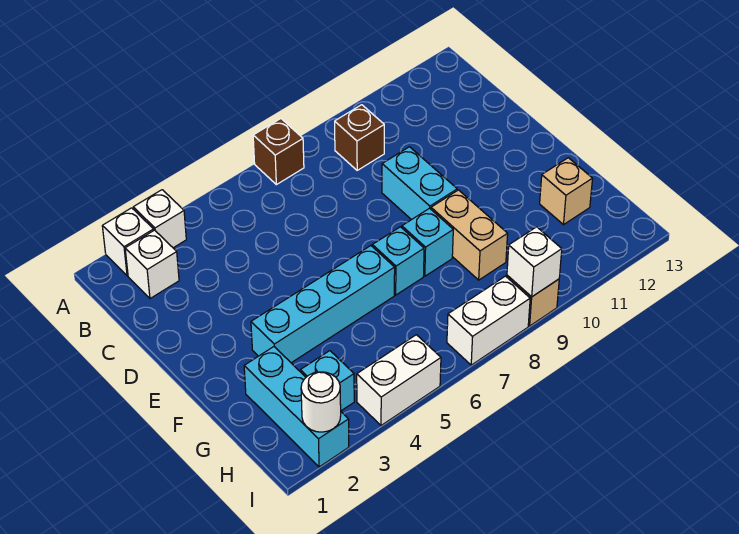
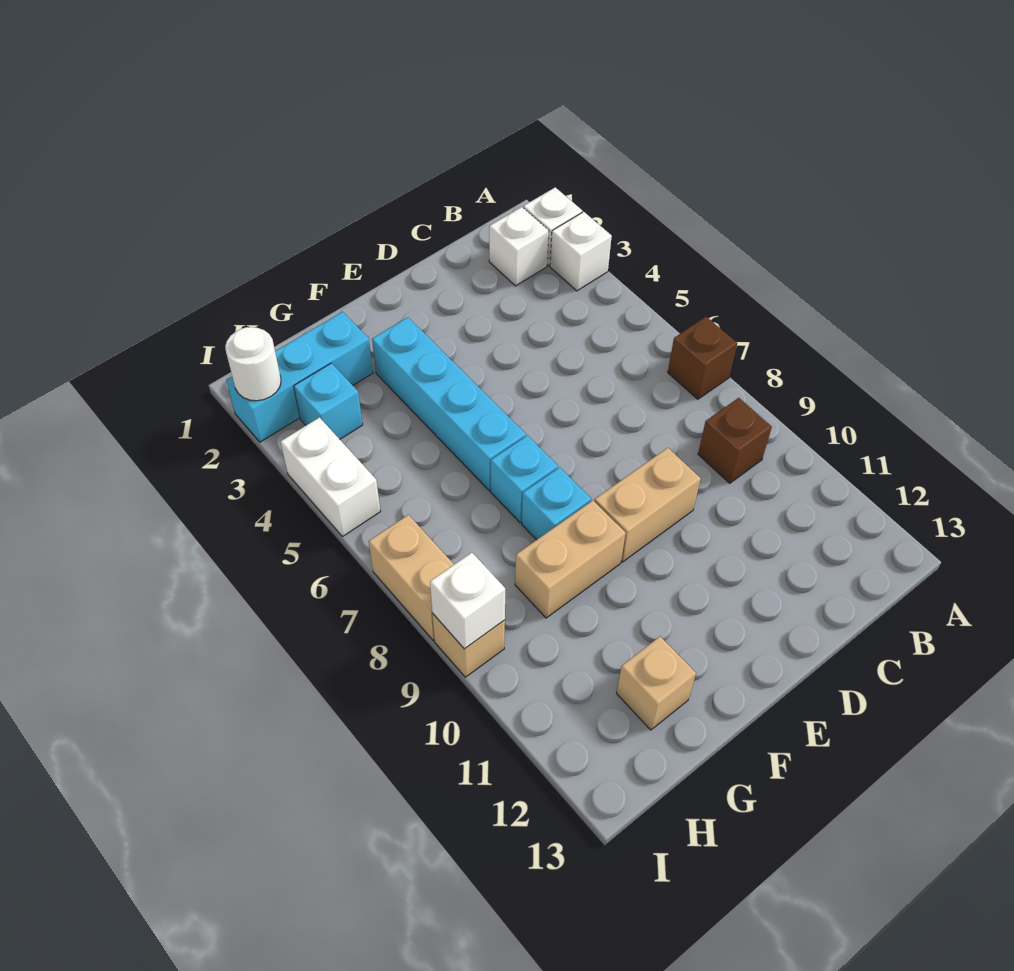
cyan brick D9:E9 level 1 -> tan brick D9:E9 level 1
white brick I7:I8 level 1 -> tan brick I7:I8 level 1

